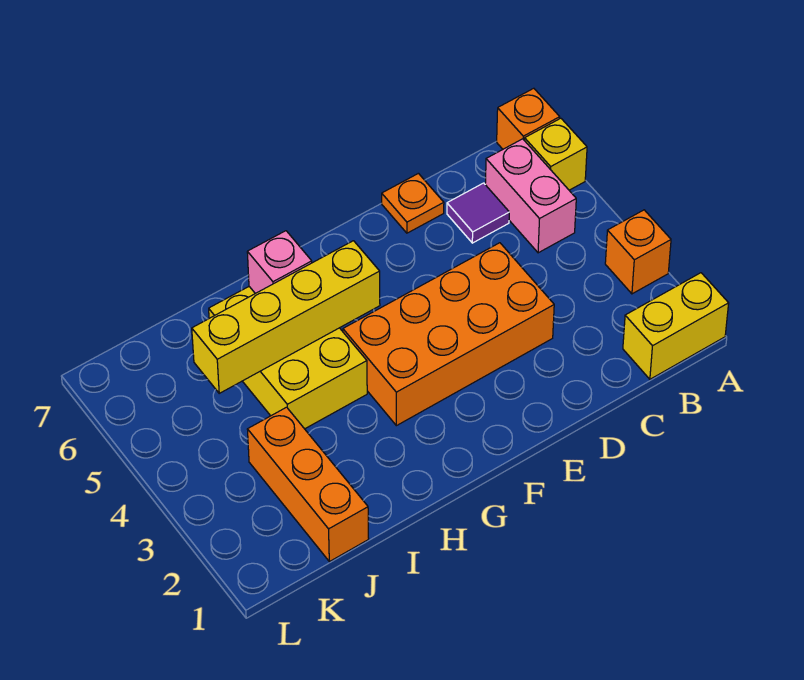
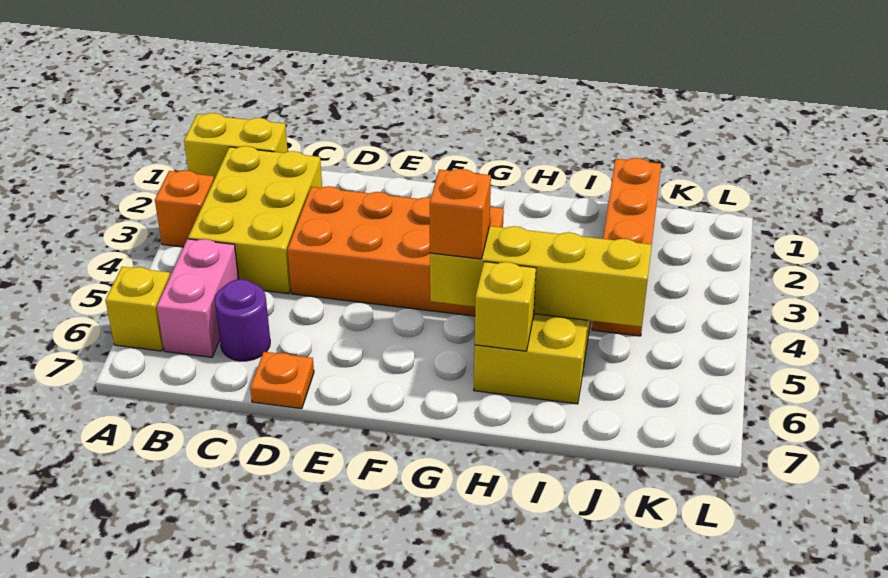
orange brick A7 level 1 -> orange brick G5 level 3
none -> yellow brick B2:C4 level 1
purple tile C6 level 1 -> purple round brick C6 level 1
pink brick H6 level 2 -> yellow brick H6 level 2
orange brick J1:J3 level 1 -> orange brick J1:J4 level 1

